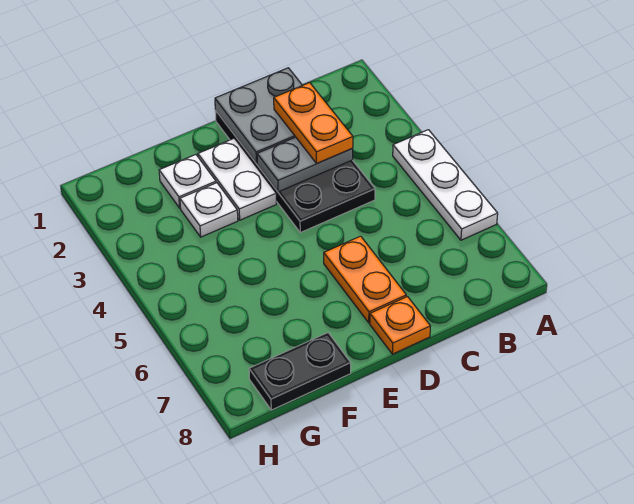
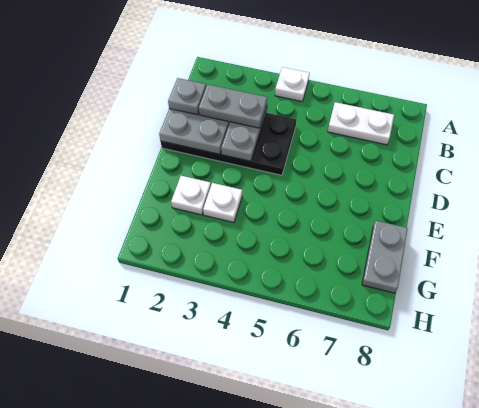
white plate A4:A6 level 1 -> white plate A4 level 1
none -> grey plate C1 level 3
orange plate C2:C3 level 3 -> grey plate C2:C3 level 3
orange plate D6:D7 level 1 -> none
orange plate D8 level 1 -> none
white plate E2:E3 level 1 -> white plate B6:B7 level 1
black plate F8:G8 level 1 -> grey plate F8:G8 level 1

